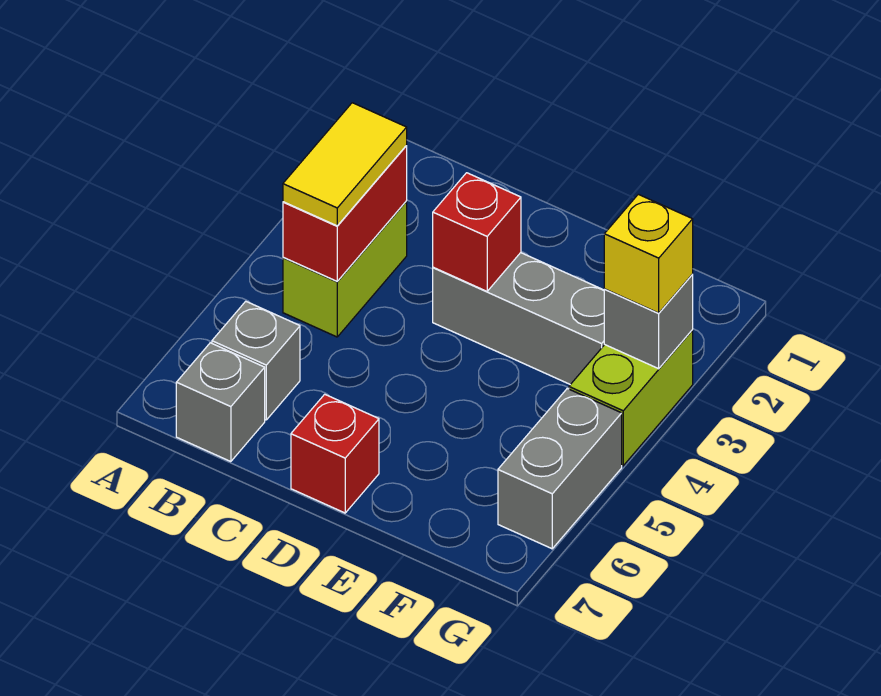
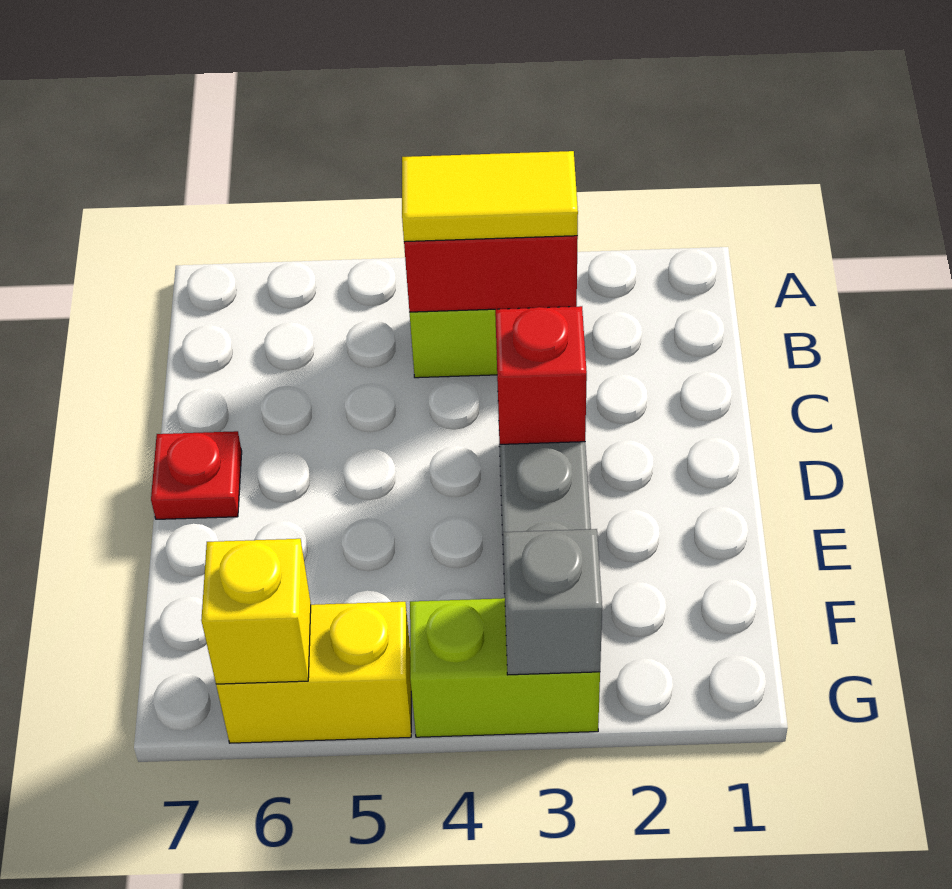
grey brick B6 level 1 -> none
grey brick B7 level 1 -> none
red brick D7 level 1 -> red plate D7 level 1
yellow brick G3 level 3 -> yellow brick G6 level 2
grey brick G5:G6 level 1 -> yellow brick G5:G6 level 1

